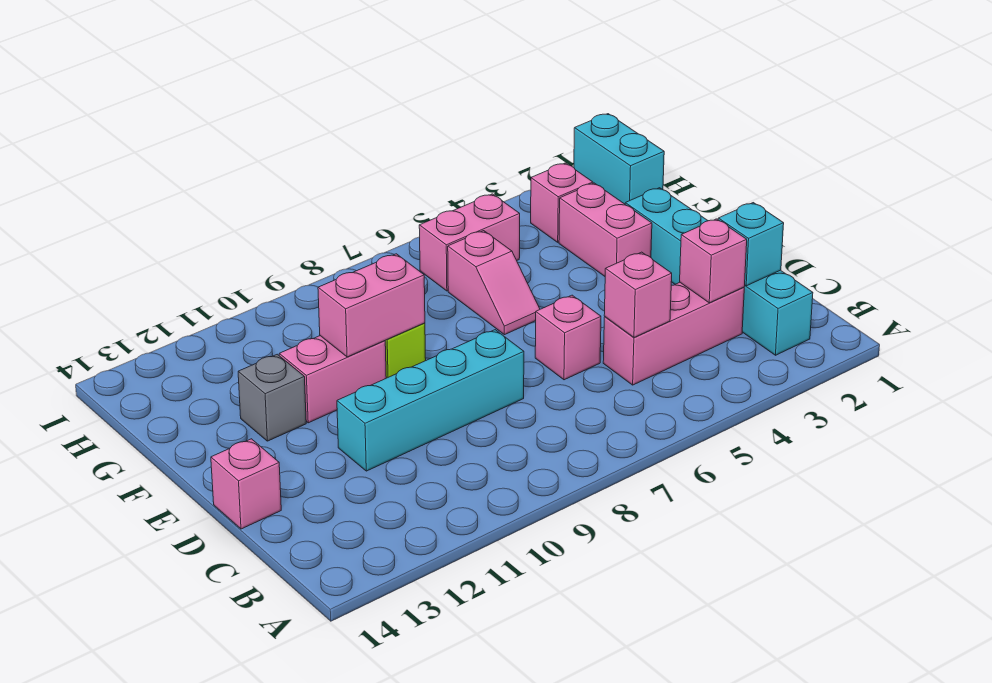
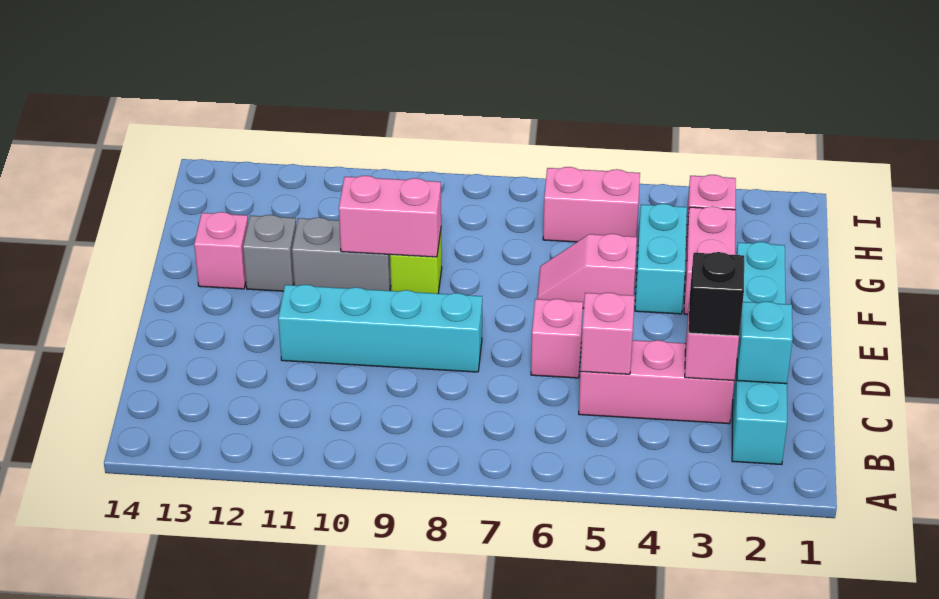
none -> black brick C3 level 3
pink brick D14 level 1 -> pink brick F13 level 1
pink slope F6:G6 level 1 top G -> pink slope F5:F6 level 1 top 5
pink brick F10:F11 level 1 -> grey brick F10:F11 level 1
cyan brick H1:I1 level 1 -> cyan brick F4:G4 level 1

